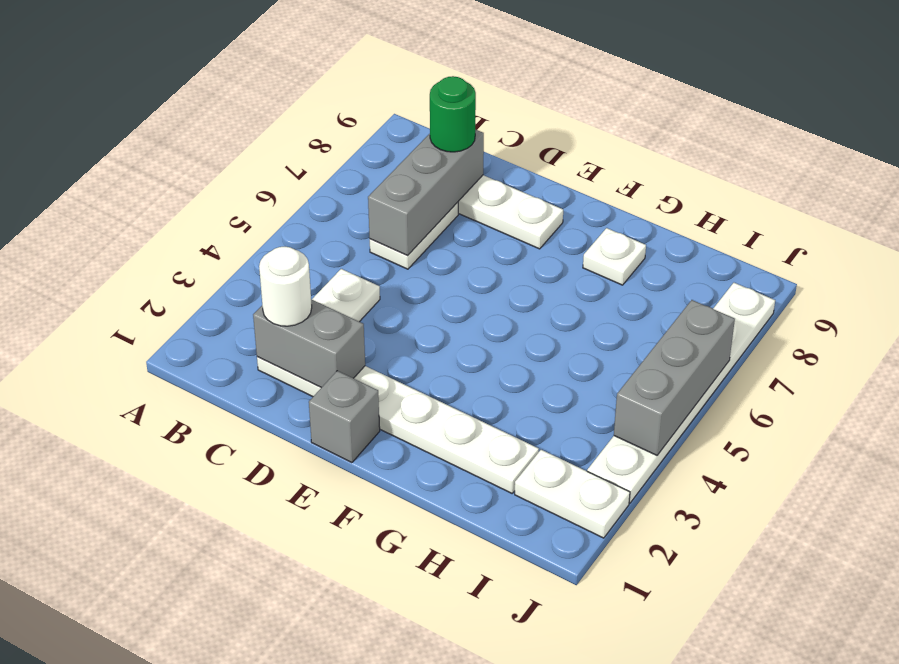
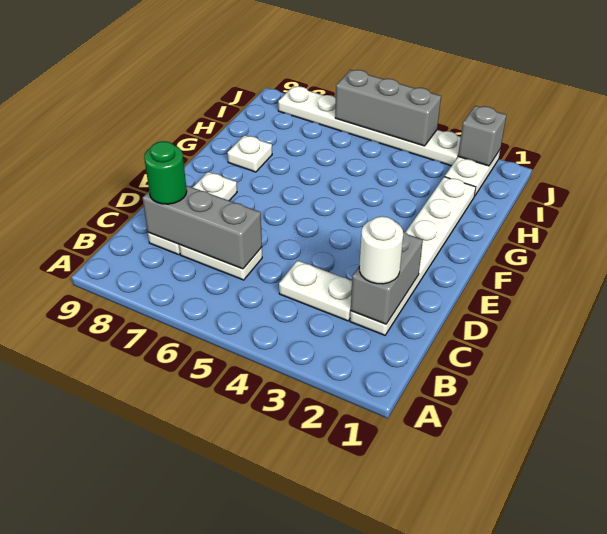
grey brick E1 level 1 -> grey brick J2 level 2

